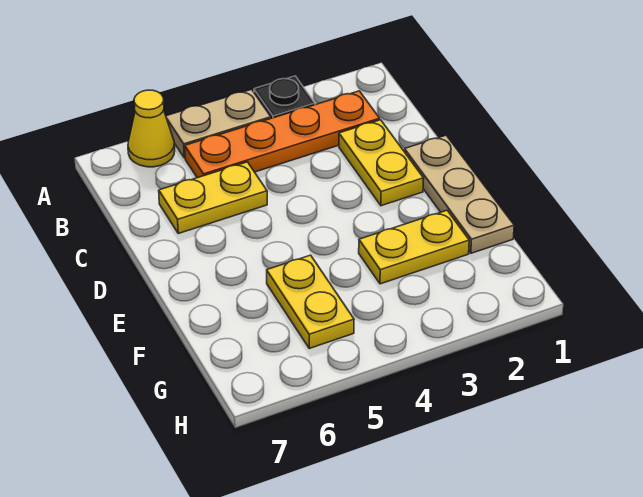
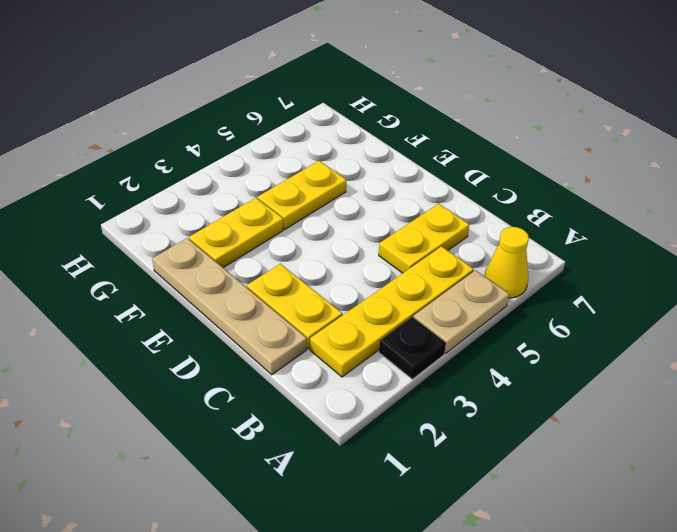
orange plate B2:B5 level 1 -> yellow plate B2:B5 level 1
tan plate D1:F1 level 1 -> tan plate C1:F1 level 1
yellow plate F5:G5 level 1 -> yellow plate F4:F5 level 1

